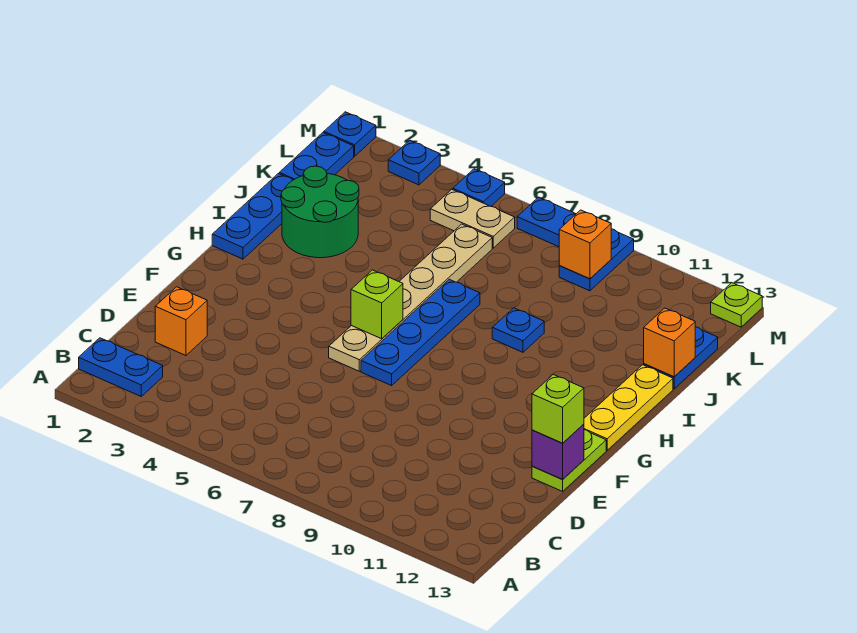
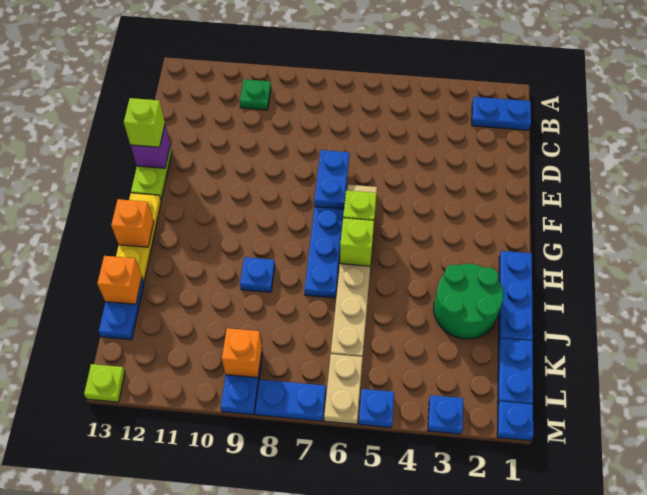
none -> green plate B10 level 1
orange brick D2 level 1 -> orange brick H13 level 2
none -> blue plate E7:F7 level 2
none -> lime brick H6 level 2
tan plate L5:L6 level 1 -> tan plate L6:M6 level 1

